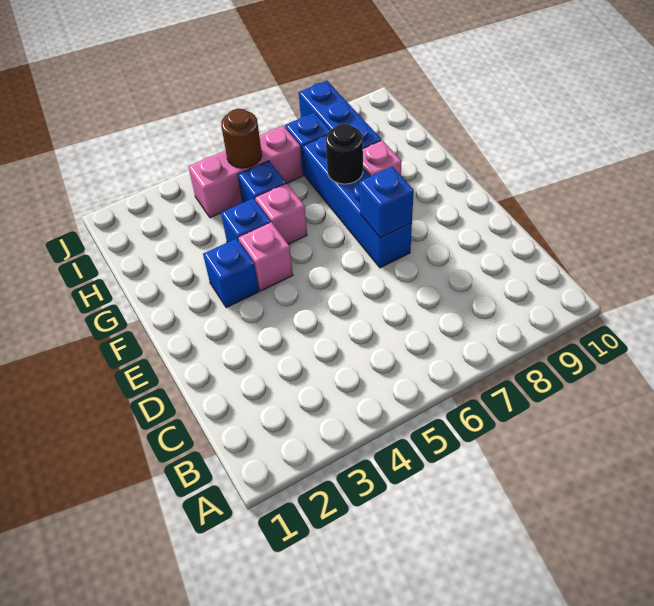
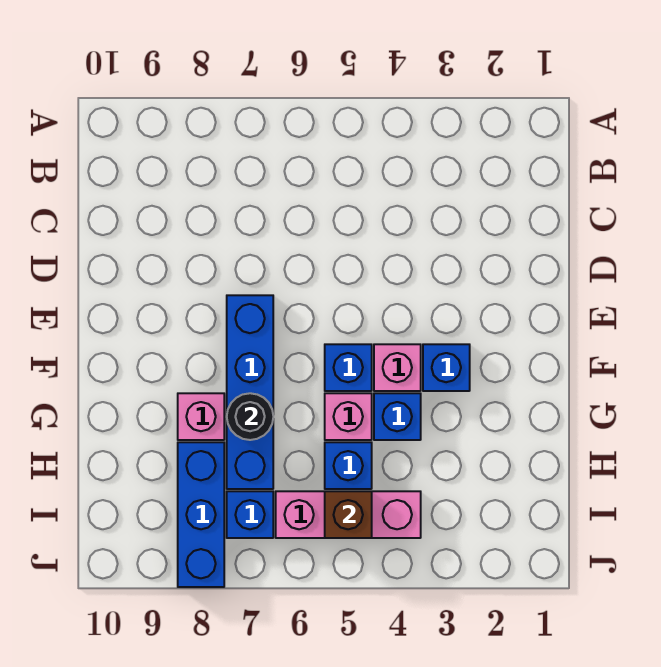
blue brick E7 level 2 -> blue brick F5 level 1
brown round brick I5 level 2 -> brown brick I5 level 2

